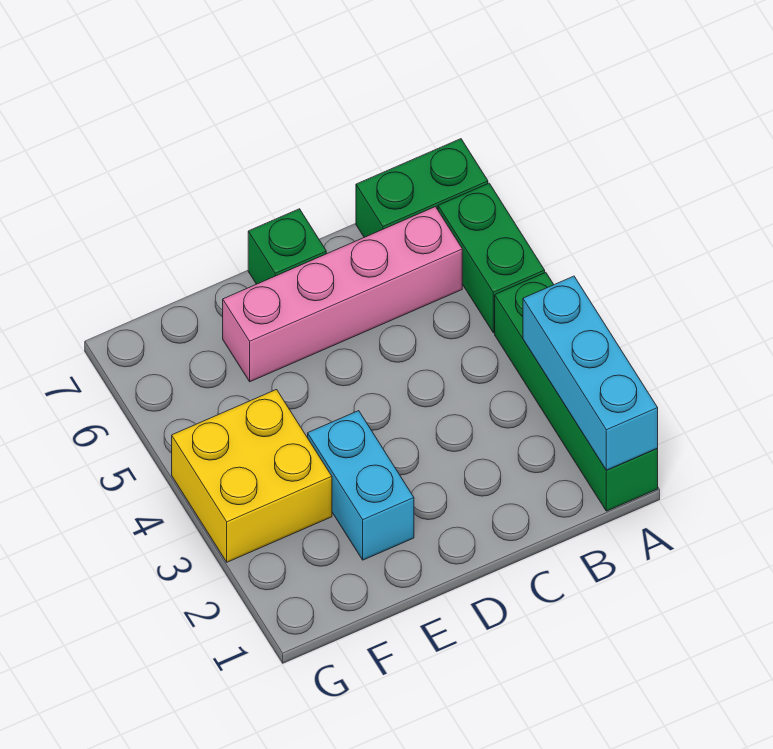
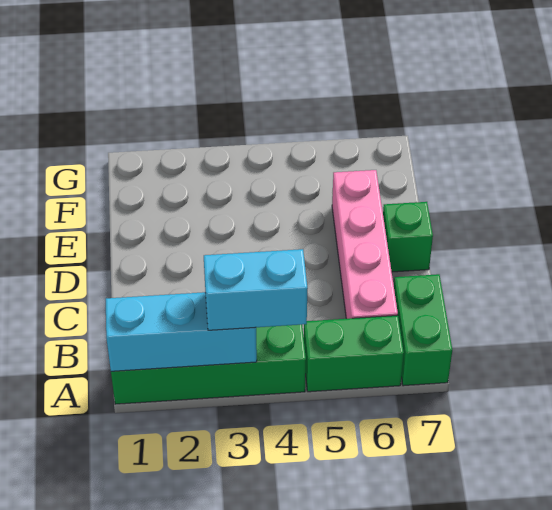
cyan brick E2:E3 level 1 -> cyan brick A3:A4 level 3
yellow brick F3:G4 level 1 -> none

